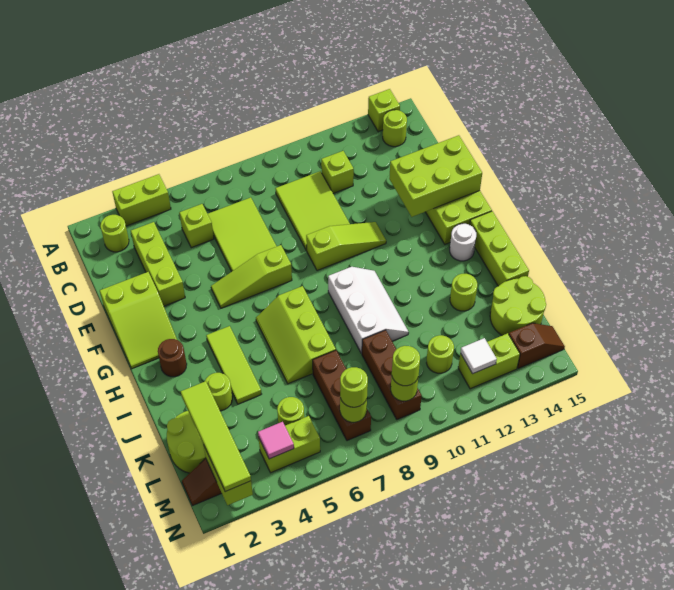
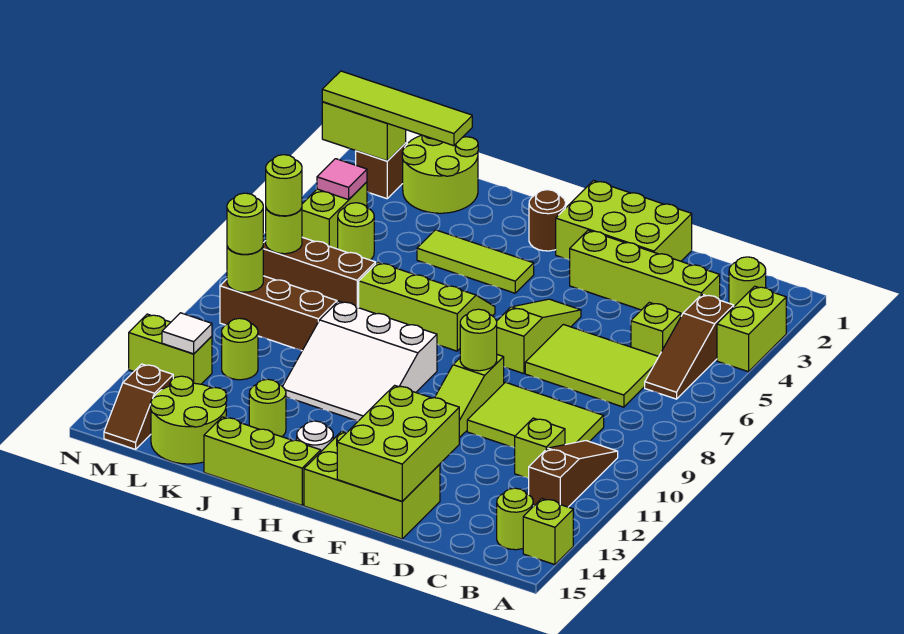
none -> brown slope B4:B6 level 1 top 4
none -> brown slope B10:B12 level 1 top 12
lime brick C3:E3 level 1 -> lime brick C3:F3 level 1
lime slope E1:G2 level 1 top E -> lime brick E1:G2 level 1
white slope H9:J10 level 1 top 9 -> white slope H9:J11 level 1 top 9
lime round brick J3 level 1 -> lime round brick F9 level 2
lime brick M12:M13 level 1 -> lime brick M12:N12 level 1

